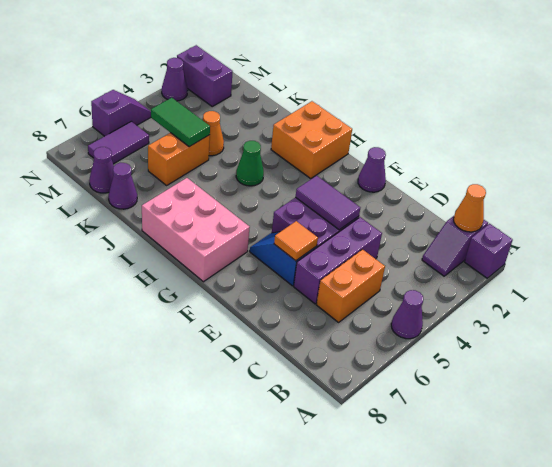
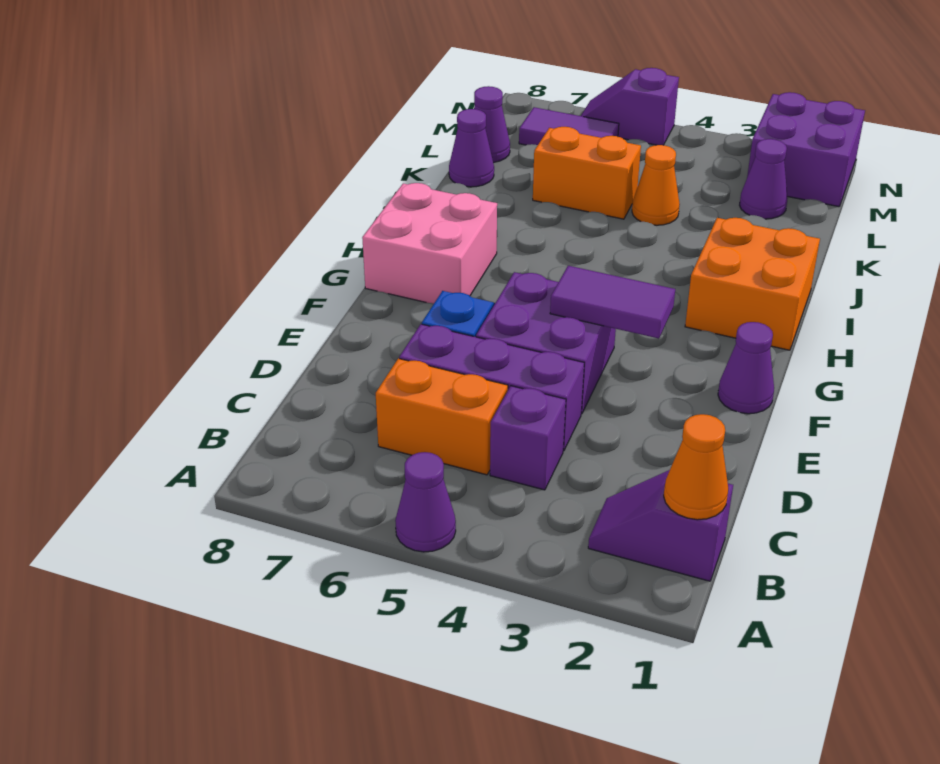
purple brick A1 level 1 -> purple brick C4 level 1
purple tile E4:F4 level 2 -> purple tile F3:F4 level 2
orange tile E6 level 2 -> none
pink brick G7:I8 level 1 -> pink brick G7:H8 level 1
green cone I4 level 1 -> none
green tile K5:L5 level 2 -> none
purple brick M2:N2 level 1 -> purple brick M1:N2 level 1
purple cone N3 level 1 -> purple cone L2 level 1
purple slope N5:N6 level 1 top 6 -> purple slope N5:N6 level 1 top 5

